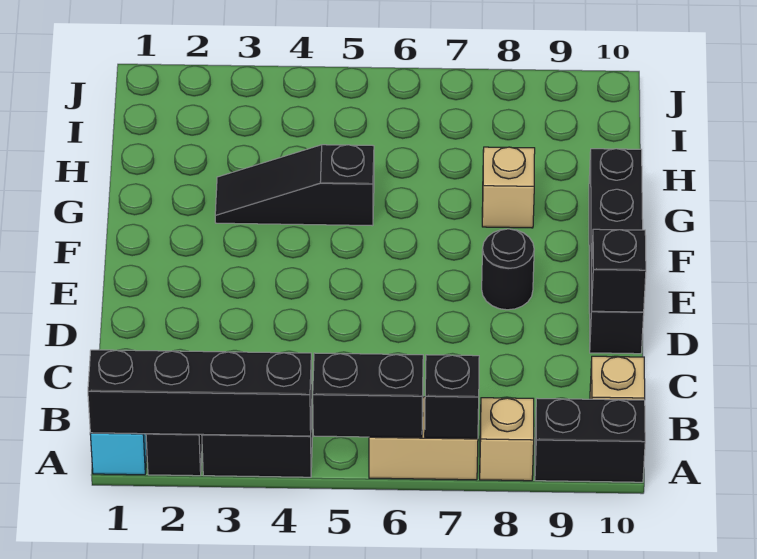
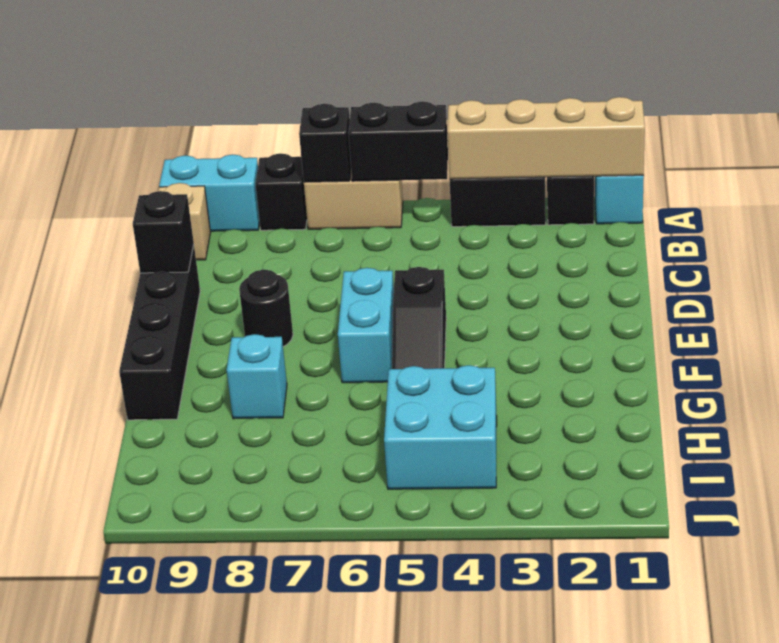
black brick A1:A4 level 2 -> tan brick A1:A4 level 2
tan brick A8 level 1 -> black brick A8 level 1
black brick A9:A10 level 1 -> cyan brick A9:A10 level 1
none -> cyan brick E6:F6 level 1
black slope G3:G5 level 1 top 5 -> black slope E5:G5 level 1 top E
tan brick G8 level 1 -> cyan brick G8 level 1
none -> cyan brick H4:I5 level 1

